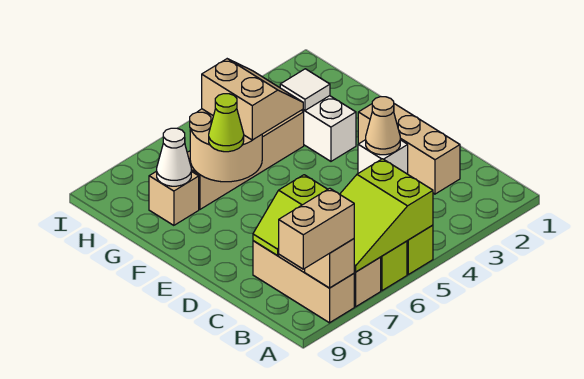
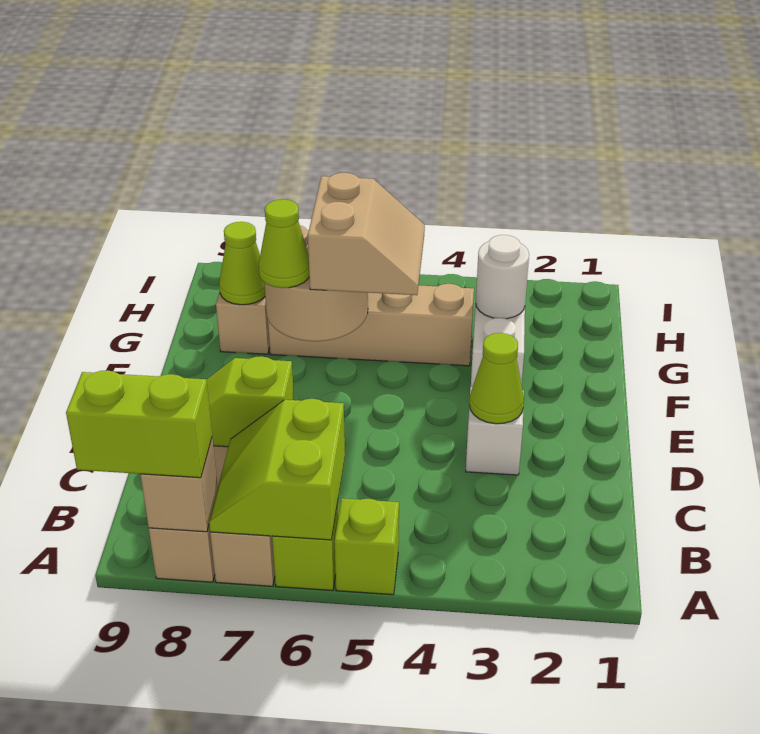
lime slope A5:B7 level 2 top 5 -> lime slope A6:B7 level 2 top 6
tan brick A8:A9 level 3 -> lime brick A8:A9 level 3
tan brick C2:E2 level 1 -> none
tan cone D3 level 2 -> lime cone D3 level 2
white tile G3 level 2 -> white round brick G3 level 2
white cone G8 level 2 -> lime cone G8 level 2

